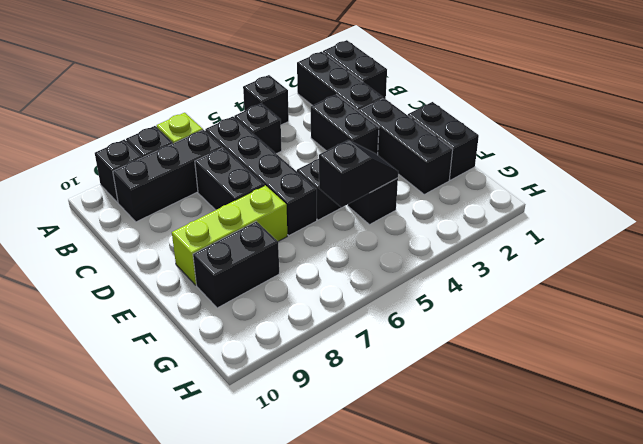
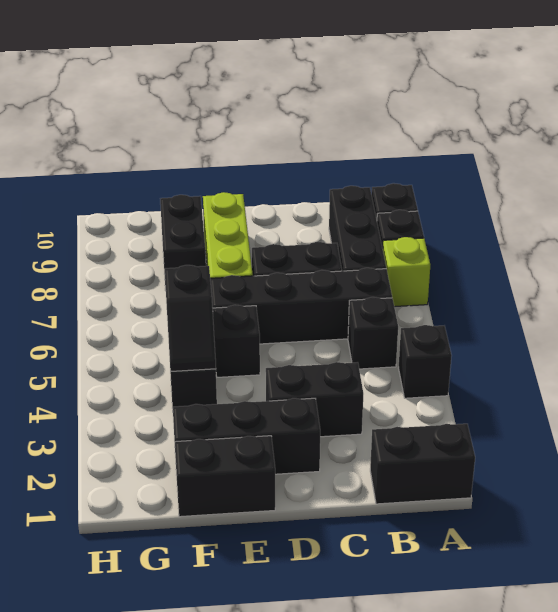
black brick A2:C2 level 1 -> none

